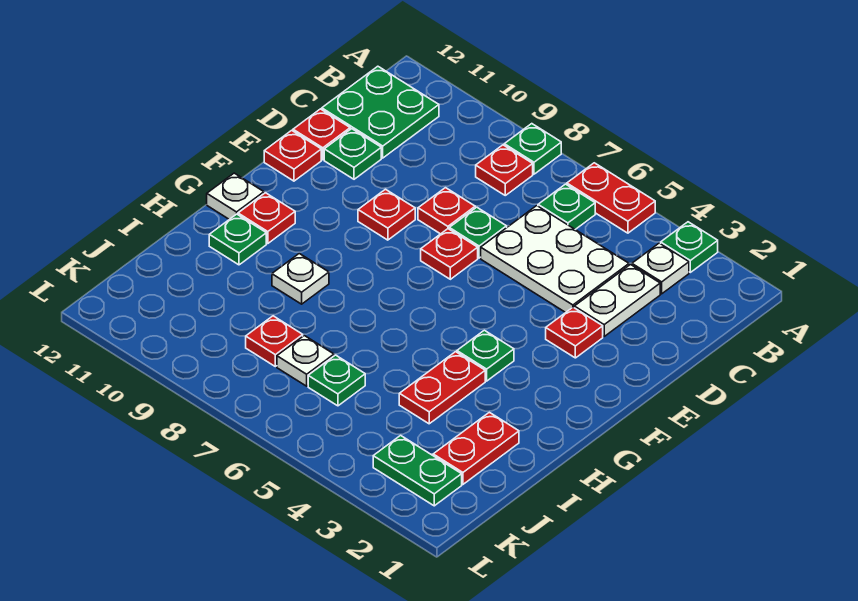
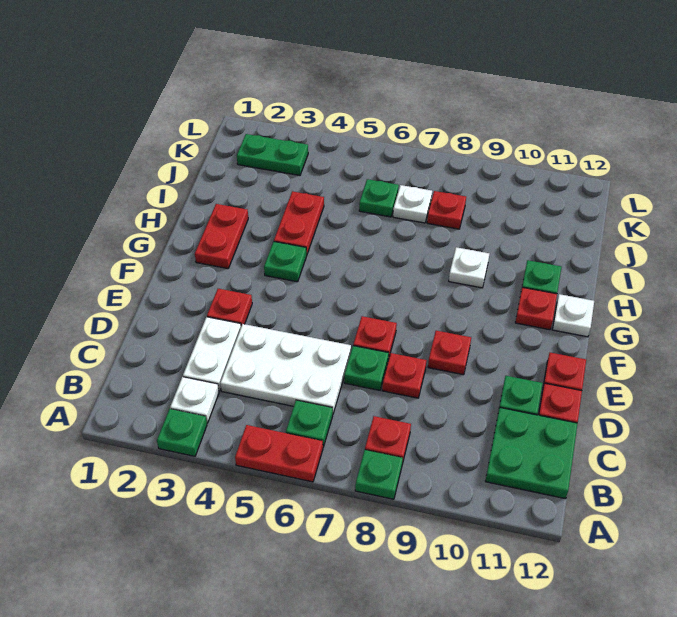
red plate I2:J2 level 1 -> red plate G2:H2 level 1

